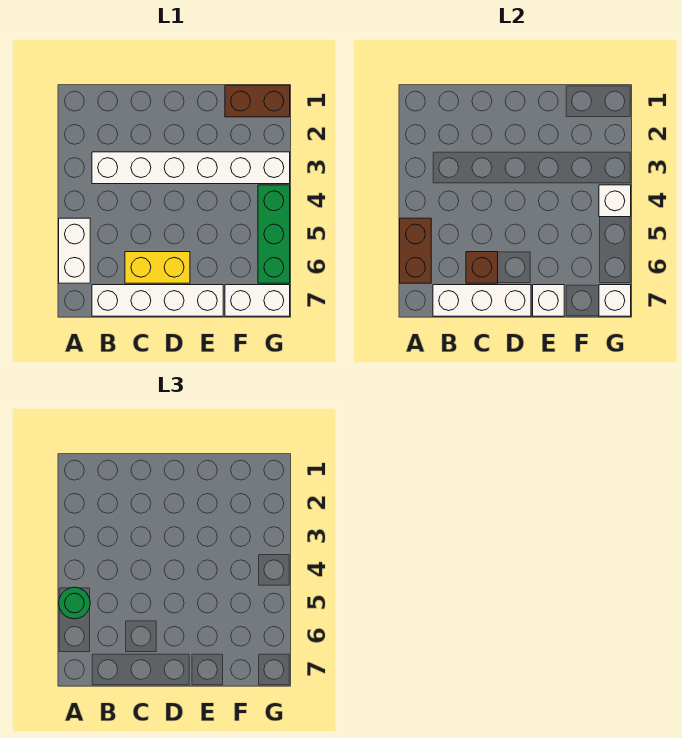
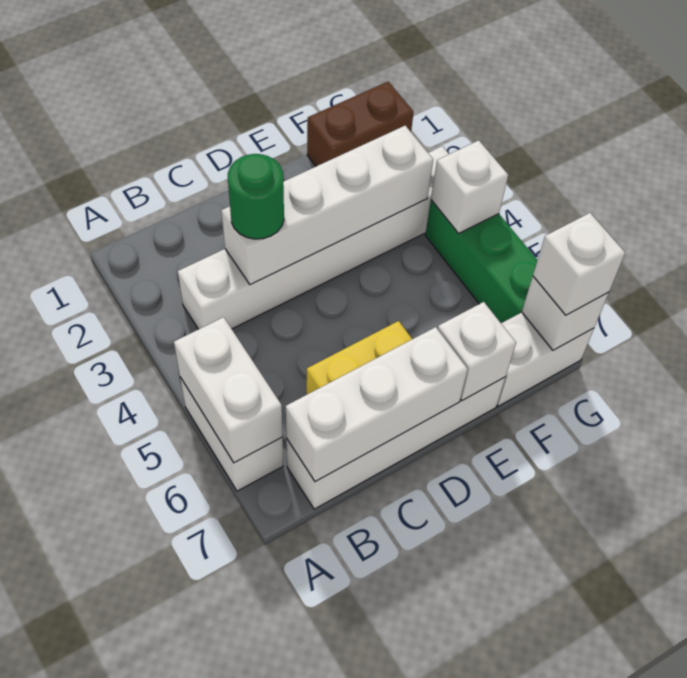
brown brick A5:A6 level 2 -> white brick A5:A6 level 2
green round brick A5 level 3 -> green round brick C3 level 3
none -> white brick C3:F3 level 2
brown brick C6 level 2 -> none
none -> white brick G7 level 3

